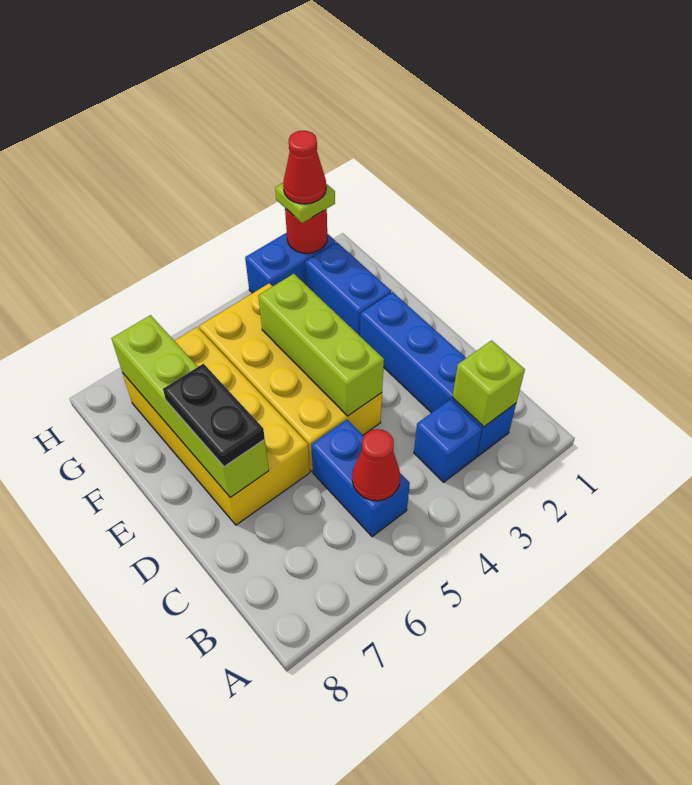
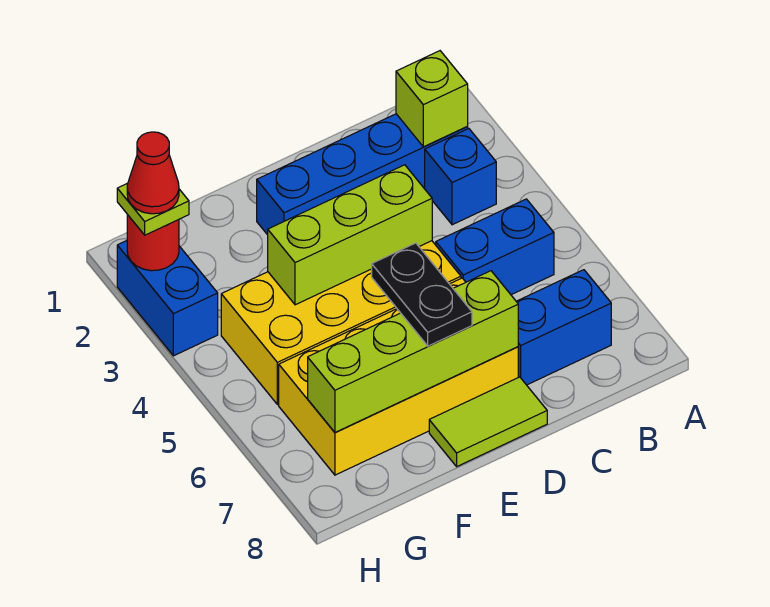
red cone B5 level 2 -> none
black plate D7:E7 level 3 -> black plate E6:E7 level 3
none -> lime tile D8:E8 level 1
blue brick F2:G2 level 1 -> blue brick B7:C7 level 1

